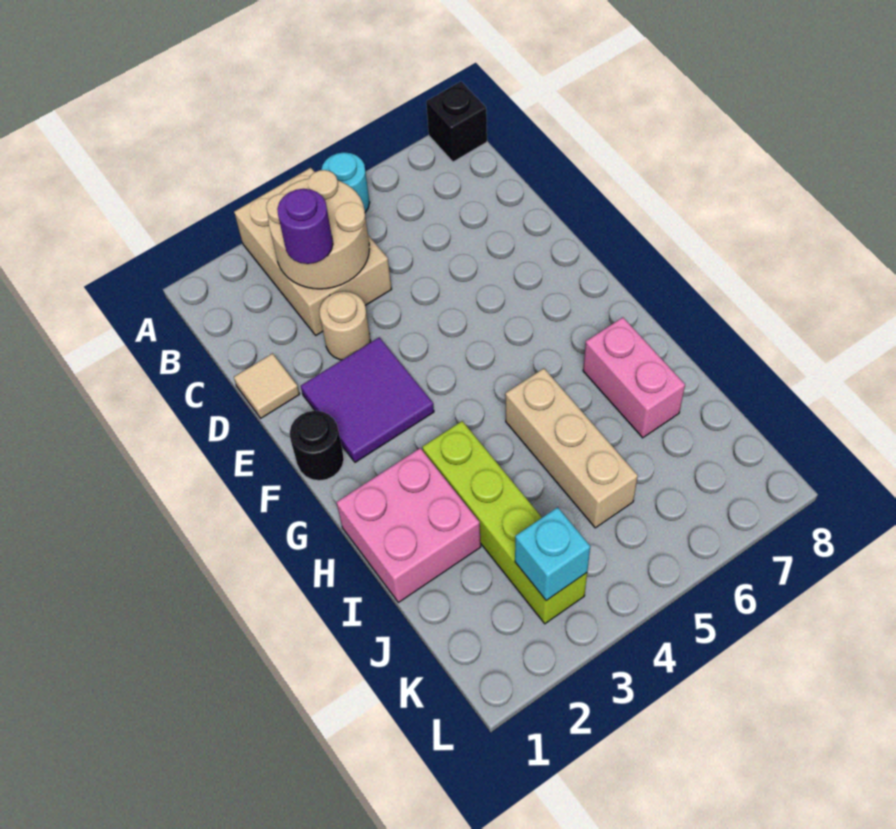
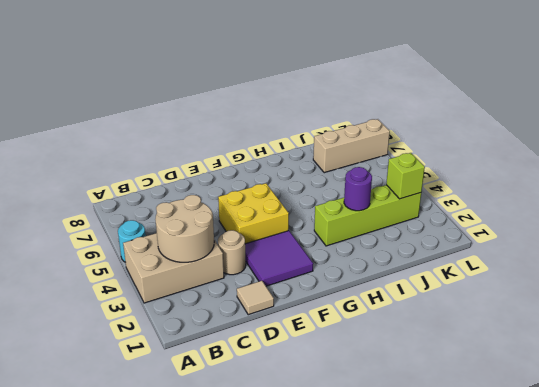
black brick A8 level 1 -> none
purple round brick C3 level 3 -> purple round brick I3 level 2
none -> yellow brick E4:F5 level 1
black round brick F1 level 1 -> none
pink brick H1:I2 level 1 -> none
tan brick H5:J5 level 1 -> tan brick J7:L7 level 1
pink brick H7:I7 level 1 -> none
cyan brick K3 level 2 -> lime brick K3 level 2

